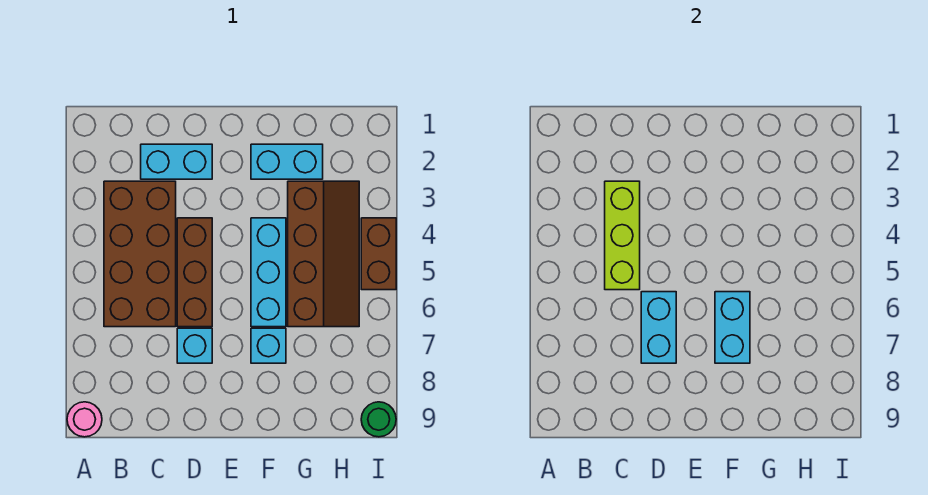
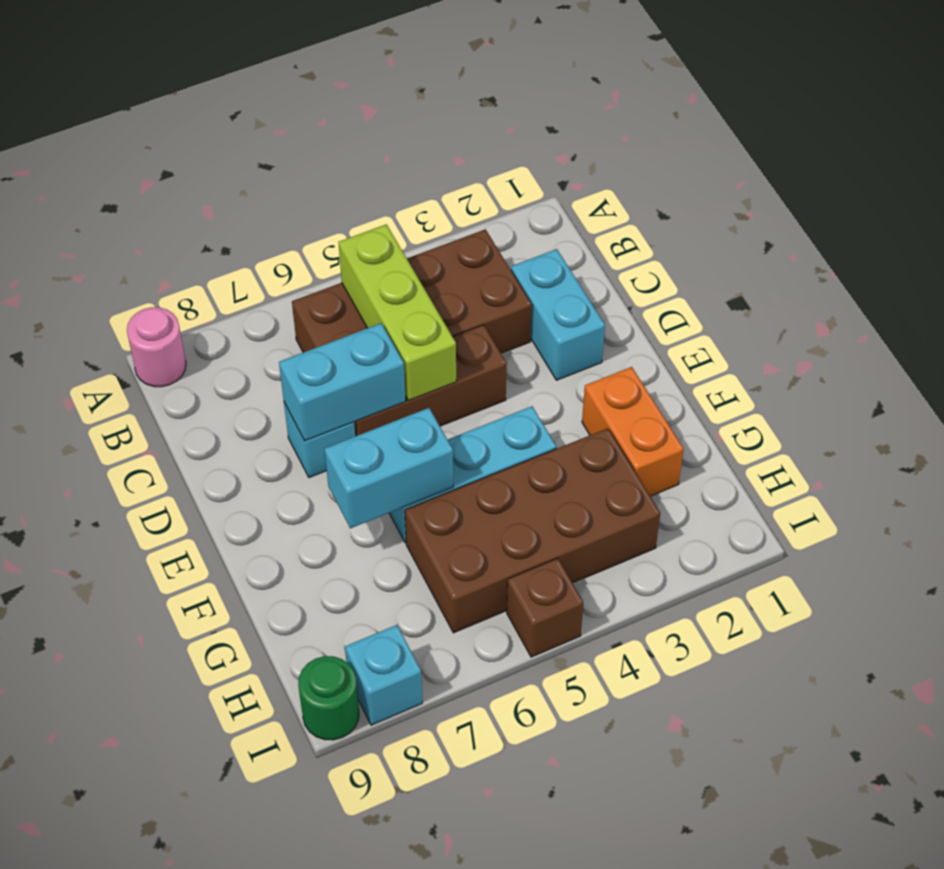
lime brick C3:C5 level 2 -> lime brick B5:D5 level 2
cyan brick F2:G2 level 1 -> orange brick F2:G2 level 1
cyan brick F7 level 1 -> cyan brick I8 level 1
brown slope G3:H6 level 1 top G -> brown brick G3:H6 level 1
brown brick I4:I5 level 1 -> brown brick I5 level 1

